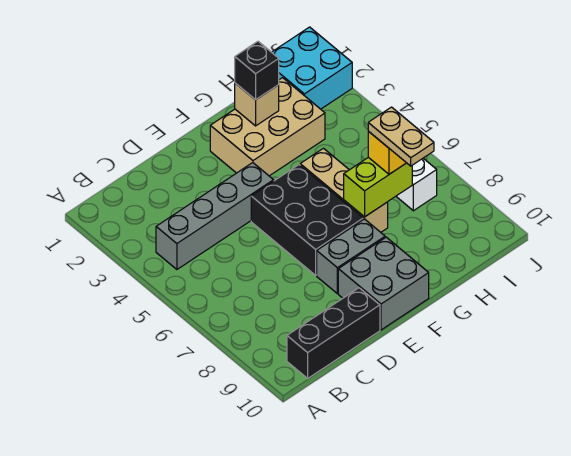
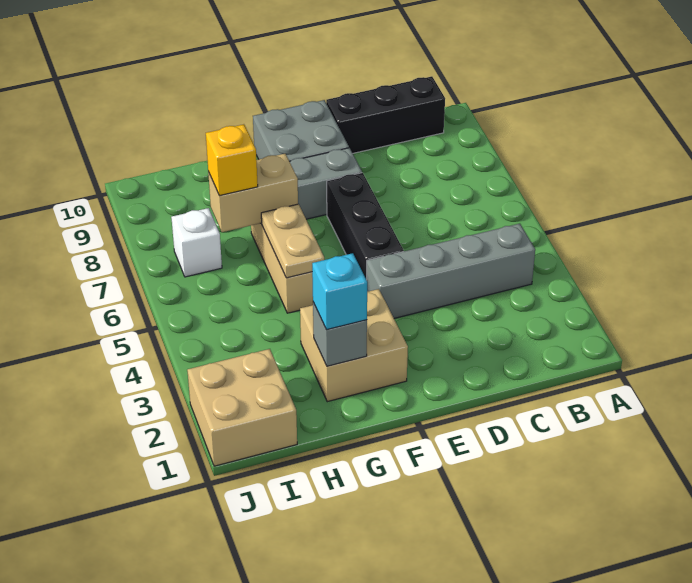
black brick E5:F7 level 1 -> black brick E5:E7 level 1
tan brick F2:H3 level 1 -> tan brick F2:G3 level 1
tan brick G2 level 2 -> grey brick G2 level 2
black brick G2 level 3 -> cyan brick G2 level 3
lime brick G7:H7 level 2 -> tan brick G7:H7 level 2
tan plate H7:H8 level 4 -> tan plate G5:G6 level 2
cyan brick I1:J2 level 1 -> tan brick I1:J2 level 1

